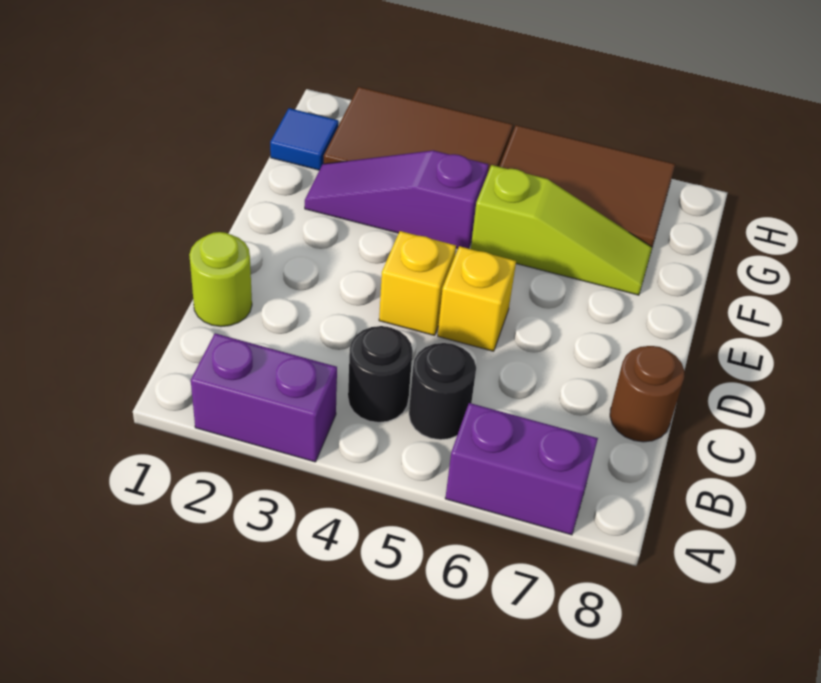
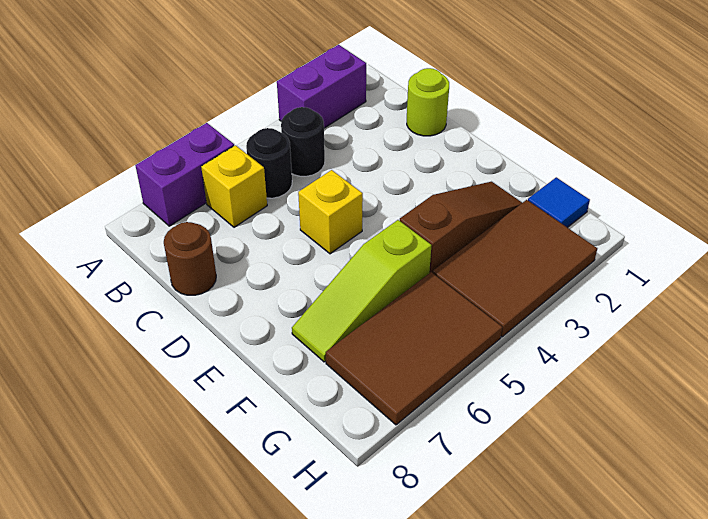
yellow brick D4 level 1 -> yellow brick B6 level 1
purple slope F2:F4 level 1 top 4 -> brown slope F2:F4 level 1 top 4

